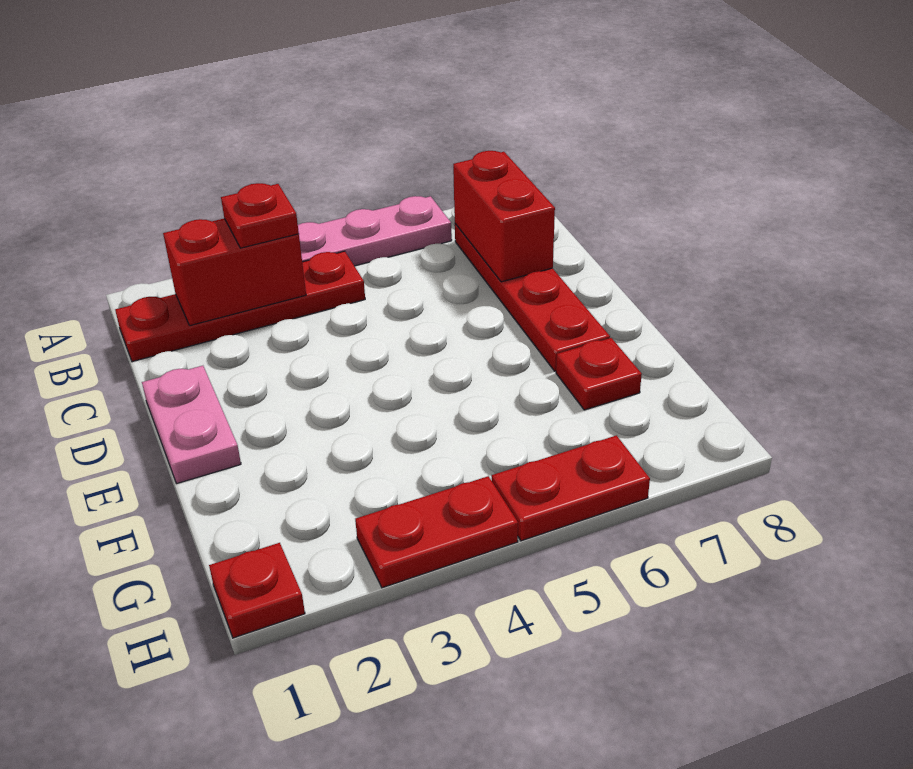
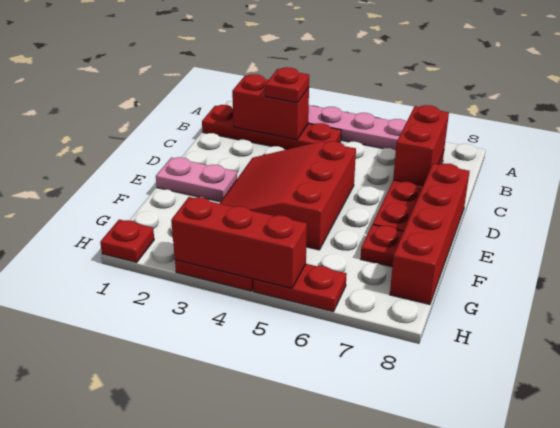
pink plate D1:E1 level 1 -> pink plate E1:E2 level 1
none -> red slope D3:F5 level 1 top 5
none -> red brick D8:G8 level 1
none -> red brick H3:H5 level 2

